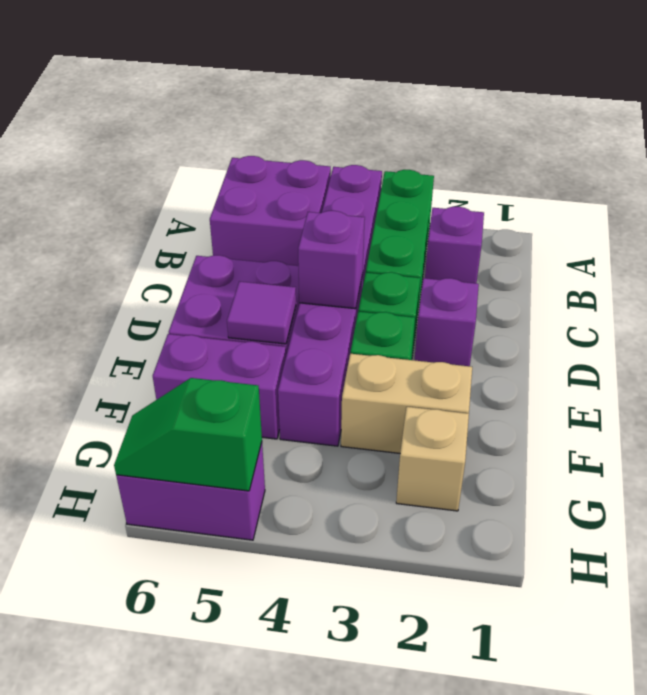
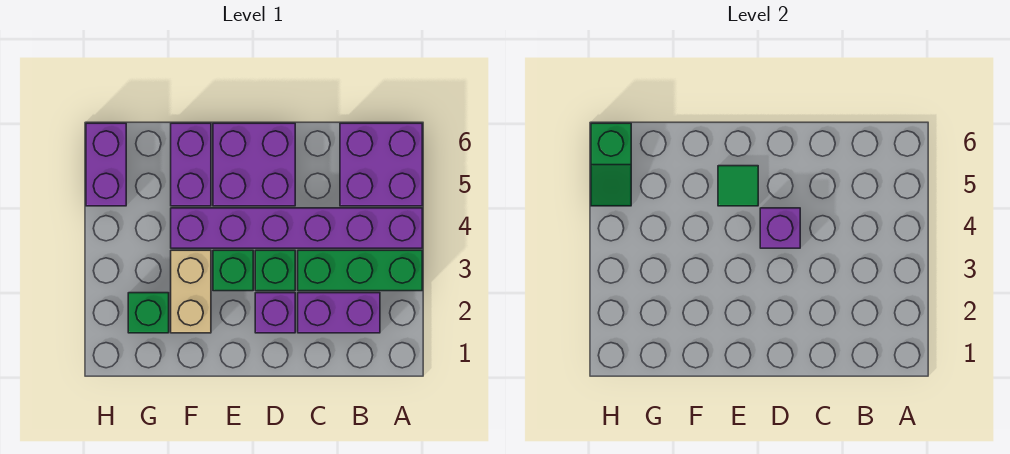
purple brick B2 level 1 -> purple brick B2:C2 level 1
purple tile E5 level 2 -> green tile E5 level 2
tan brick G2 level 1 -> green brick G2 level 1
green slope H5:H6 level 2 top 5 -> green slope H5:H6 level 2 top 6

